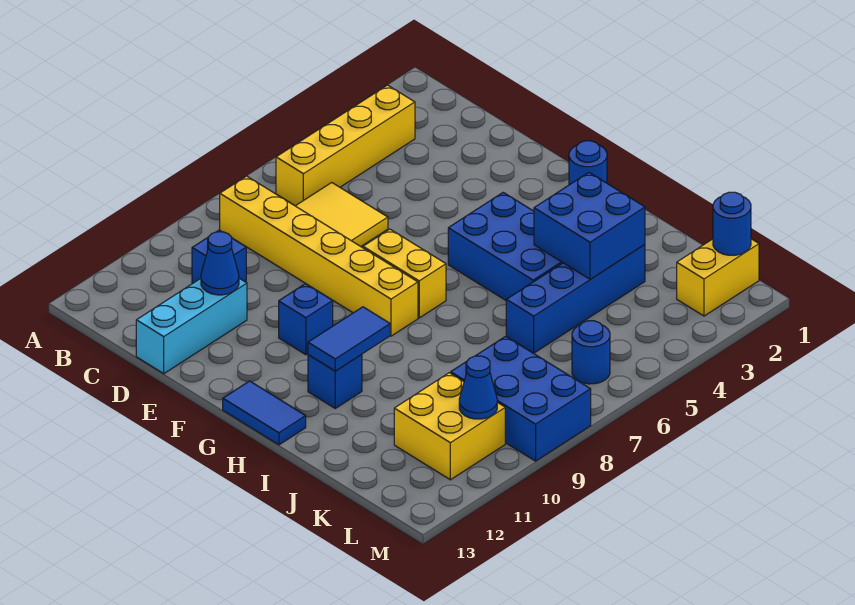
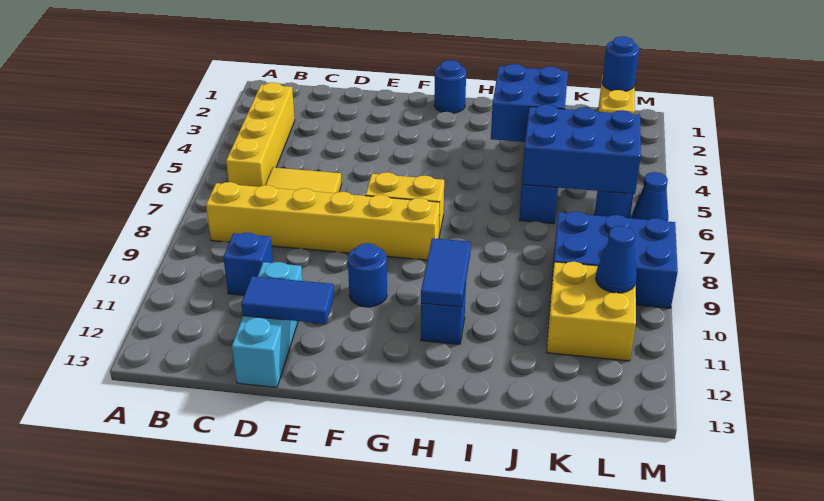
blue cone D11 level 2 -> blue cone M6 level 1
blue brick F10 level 1 -> blue round brick F10 level 1
blue brick G4:I5 level 1 -> blue brick J5:L6 level 2
blue tile G13:H13 level 1 -> blue tile D12:E12 level 2

